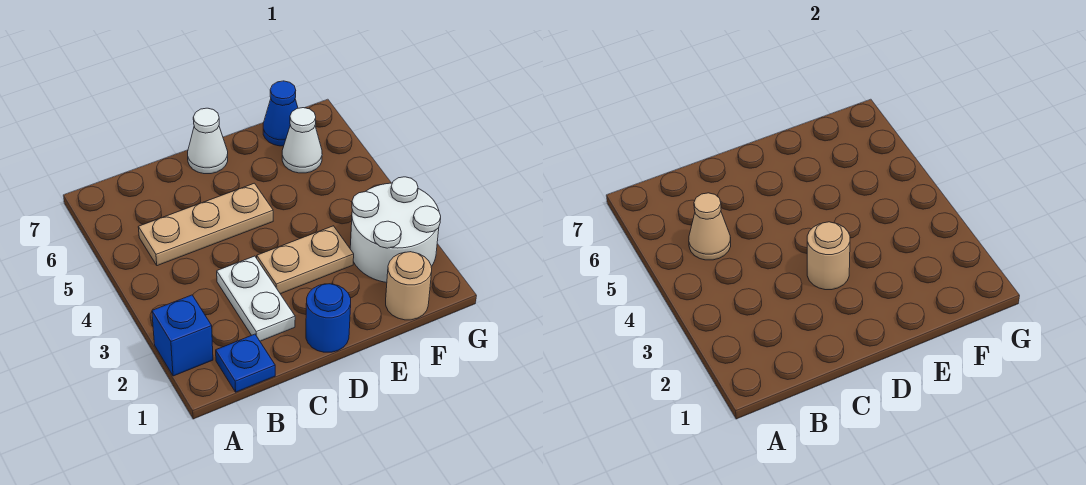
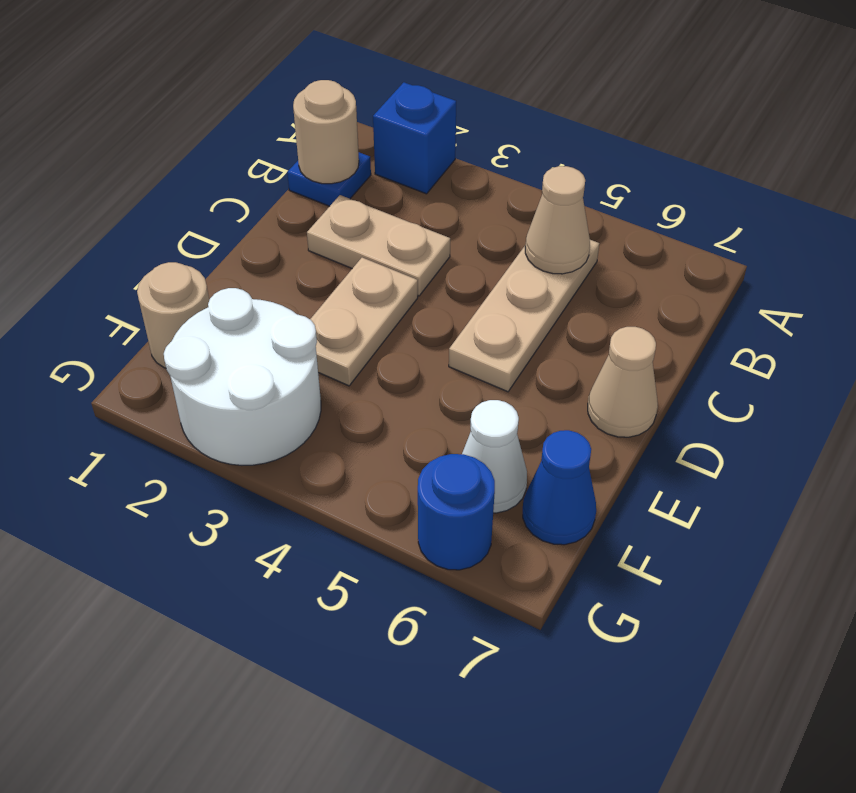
white plate C2:C3 level 1 -> tan plate C2:C3 level 1
blue round brick D1 level 1 -> blue round brick G6 level 1
tan round brick D3 level 2 -> tan round brick B1 level 2
white cone D7 level 1 -> tan cone D7 level 1

